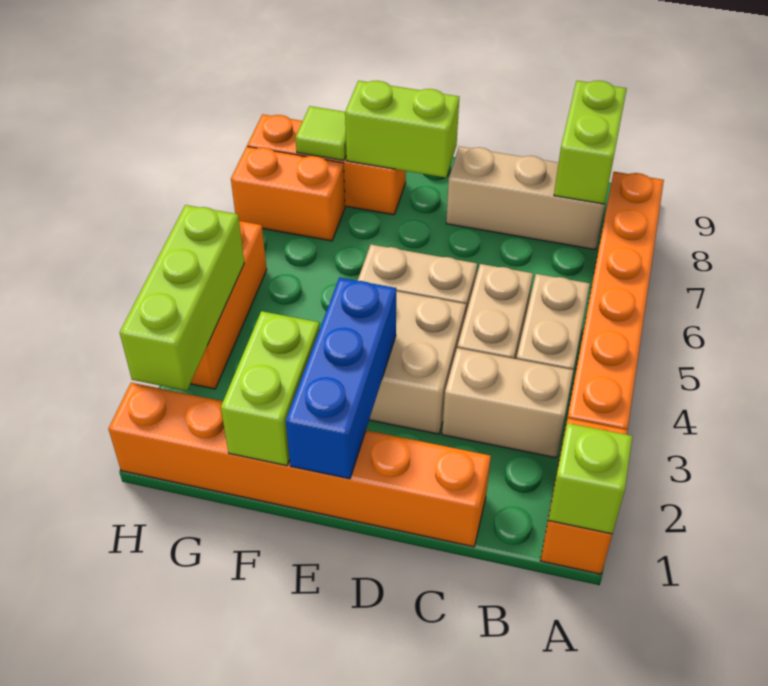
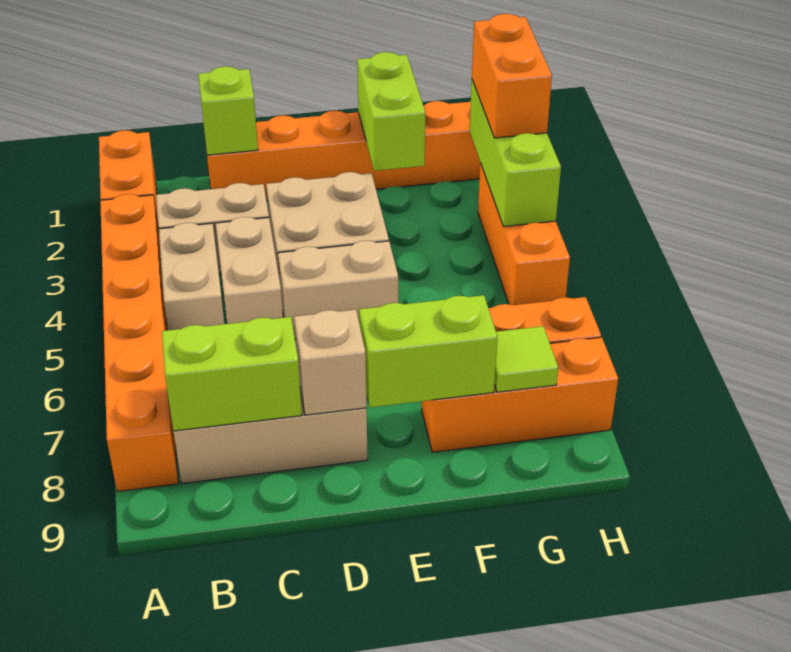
lime brick A1 level 2 -> lime brick C1 level 2
lime brick B8:B9 level 2 -> lime brick B8:C8 level 2
none -> tan brick D8 level 2
blue brick E1:E3 level 2 -> none
none -> orange brick H2:H3 level 3

